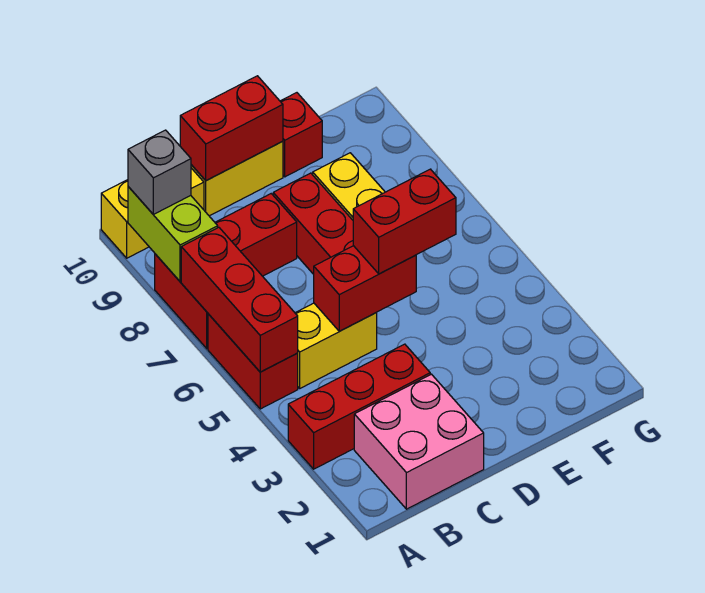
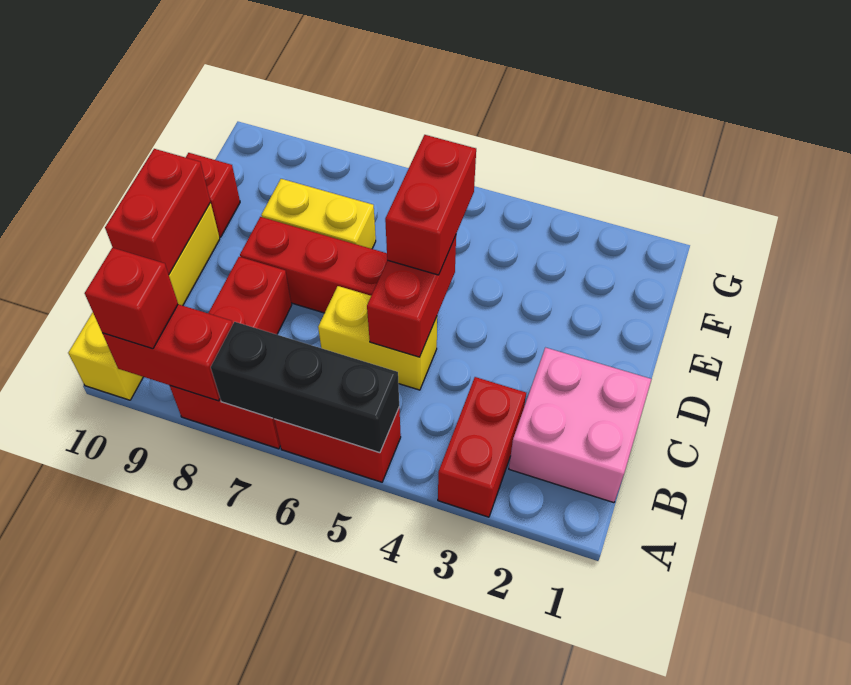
red brick A3:C3 level 1 -> red brick A3:B3 level 1
red brick A5:A7 level 2 -> black brick A5:A7 level 2
lime brick A8:A9 level 2 -> red brick A8:A9 level 2
grey brick A9 level 3 -> red brick A9 level 3
yellow brick B5:C5 level 1 -> yellow brick C5:C6 level 1

